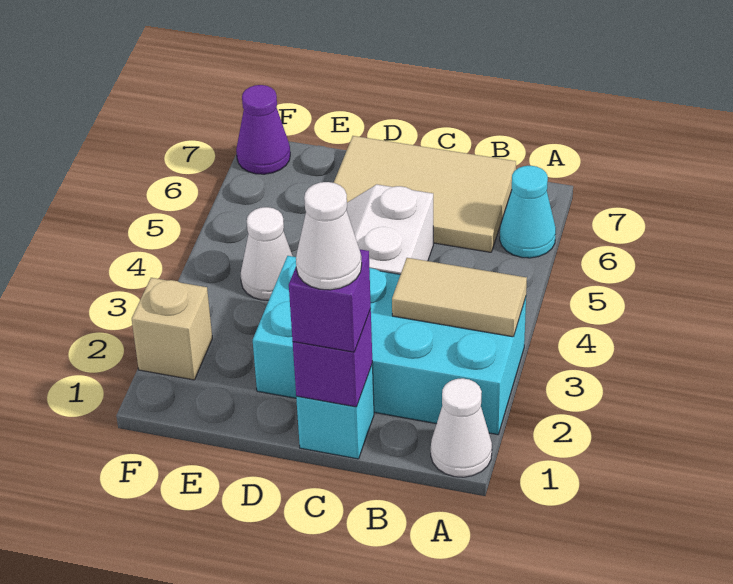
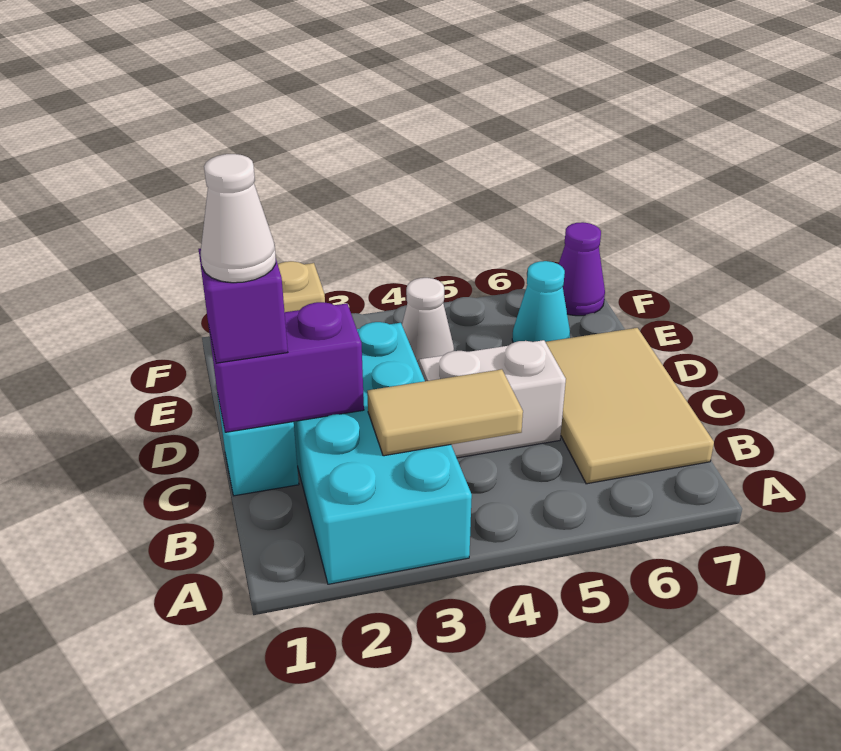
white cone A1 level 1 -> none
tan tile A3:B3 level 2 -> tan tile B3:B4 level 2
cyan cone A6 level 1 -> cyan cone E6 level 1
purple brick C1 level 2 -> purple brick C1:C2 level 2

